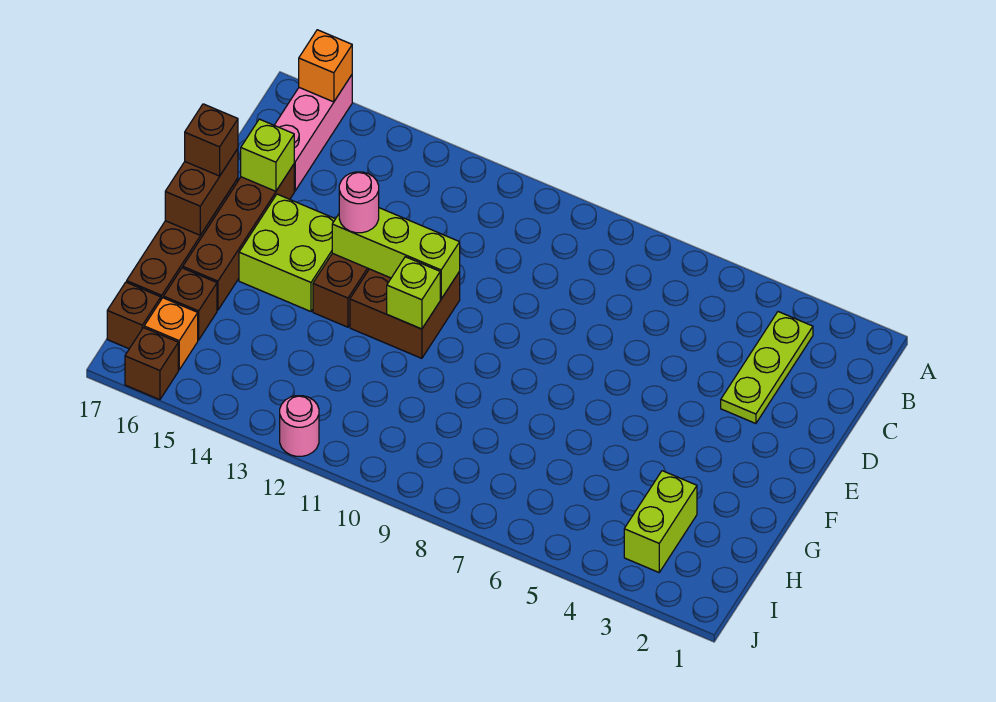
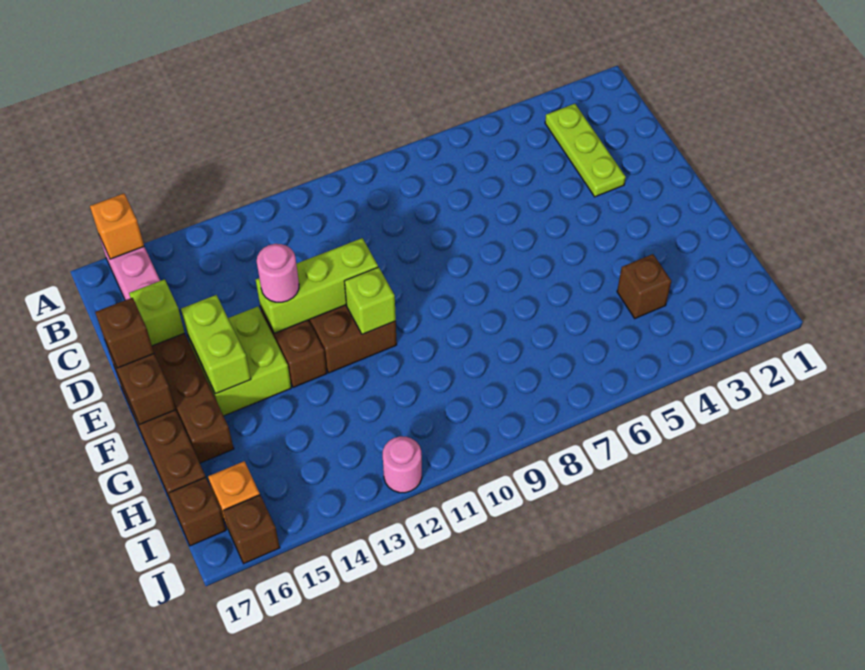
lime brick H3:I3 level 1 -> lime brick E15:F15 level 2
brown brick H16 level 1 -> brown brick H4 level 1

